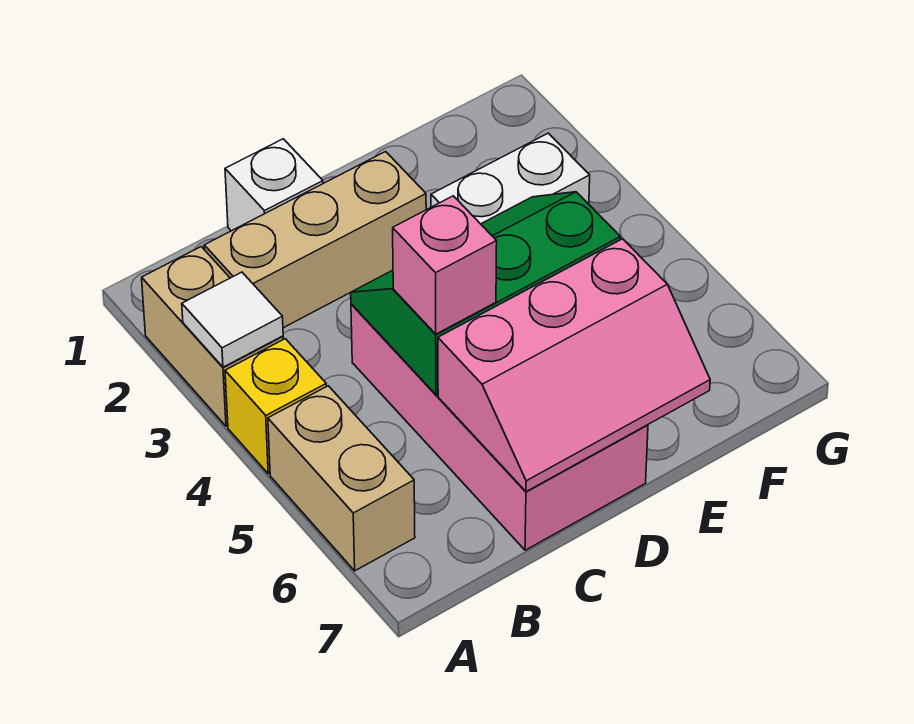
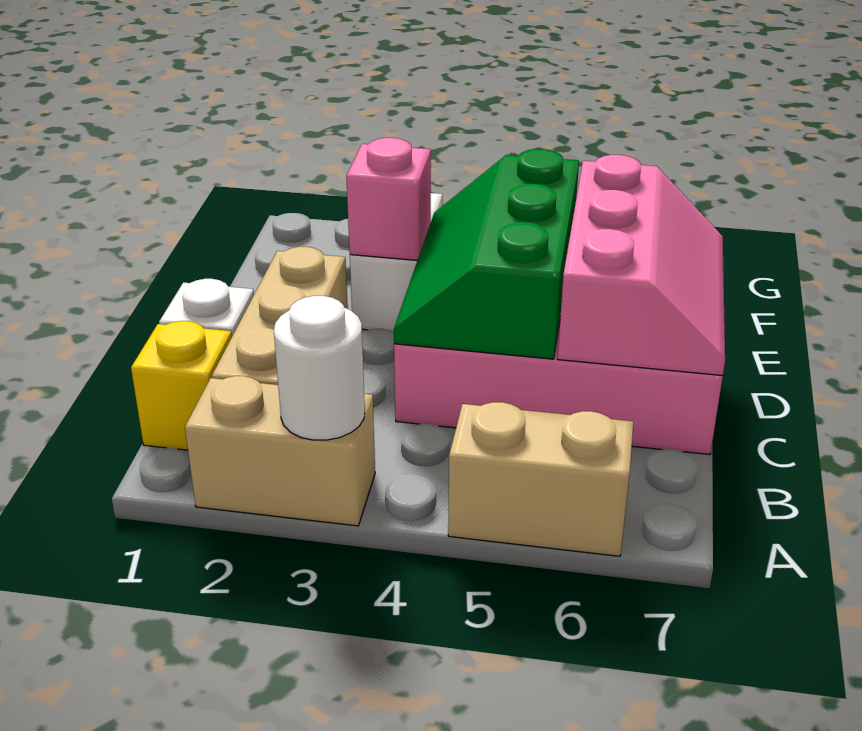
white tile A3 level 2 -> white round brick A3 level 2
yellow brick A4 level 1 -> yellow brick B1 level 1
pink brick C5 level 3 -> pink brick E3 level 2

